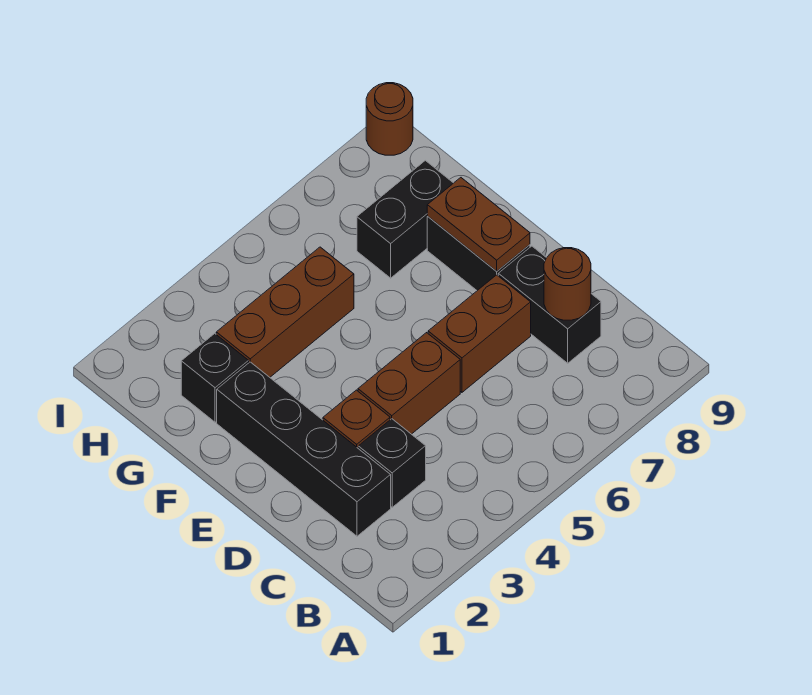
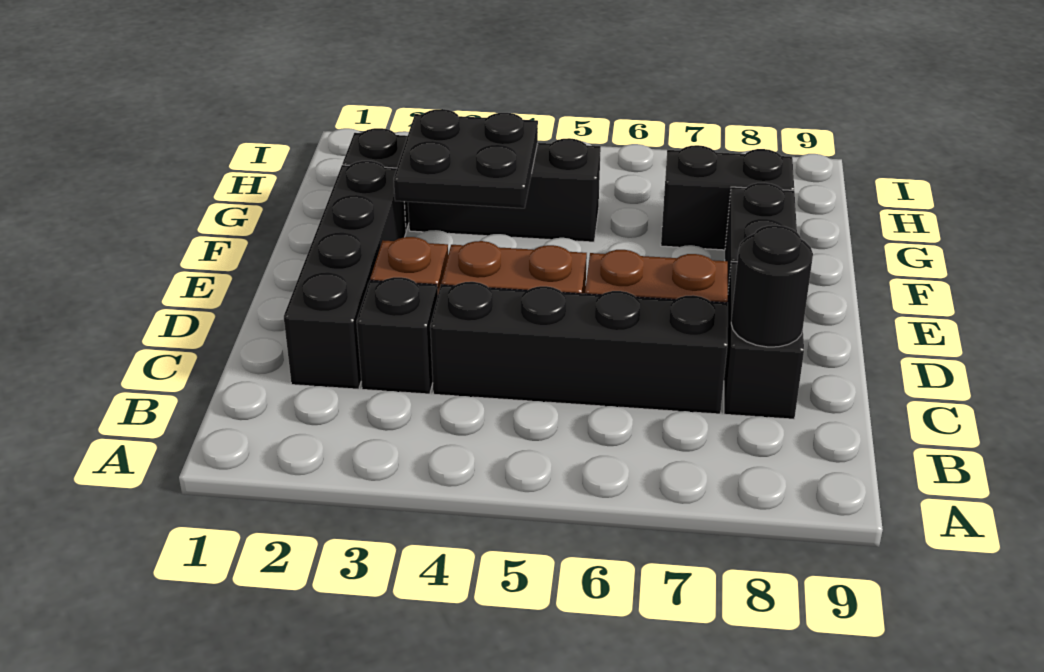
none -> black brick C4:C7 level 1
brown round brick C8 level 2 -> black round brick C8 level 2
brown plate E8:F8 level 2 -> none
none -> black plate F3:G4 level 2
brown brick G3:G5 level 1 -> black brick G3:G5 level 1
brown round brick I9 level 1 -> none

